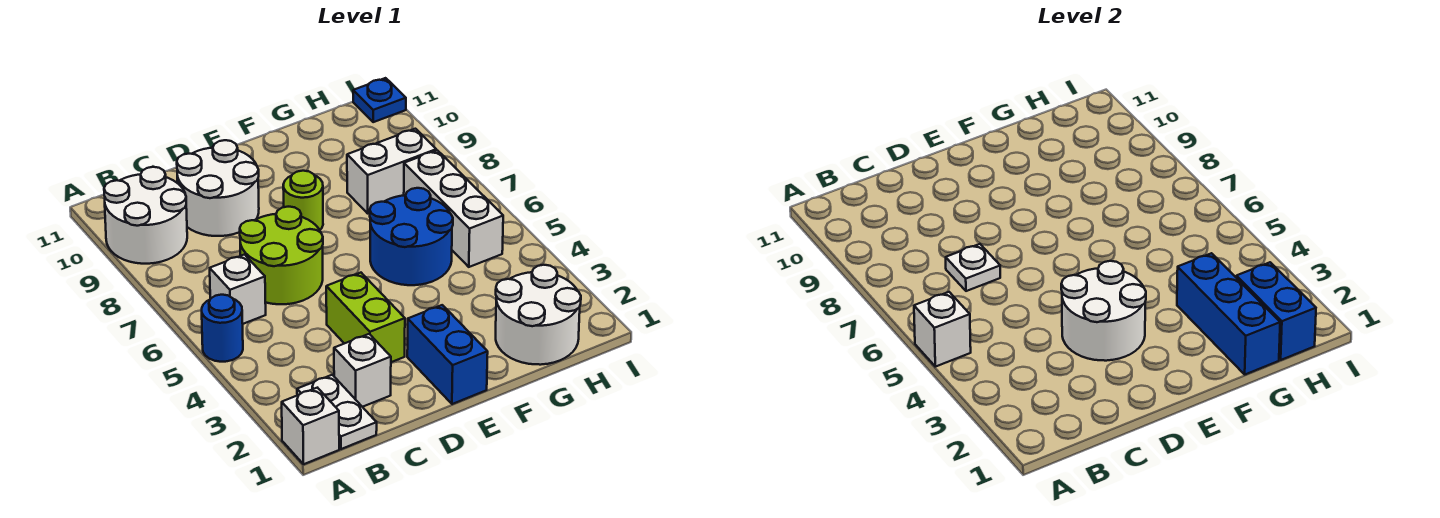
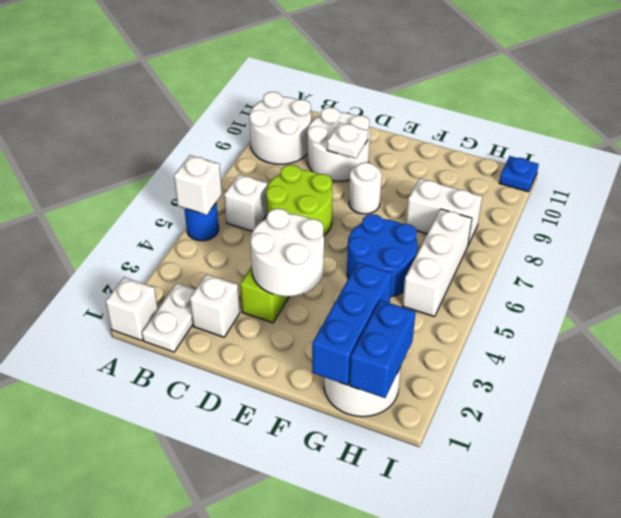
white plate C7 level 2 -> white plate D9 level 2
blue brick E1:E2 level 1 -> none
lime round brick E8 level 1 -> white round brick E8 level 1

